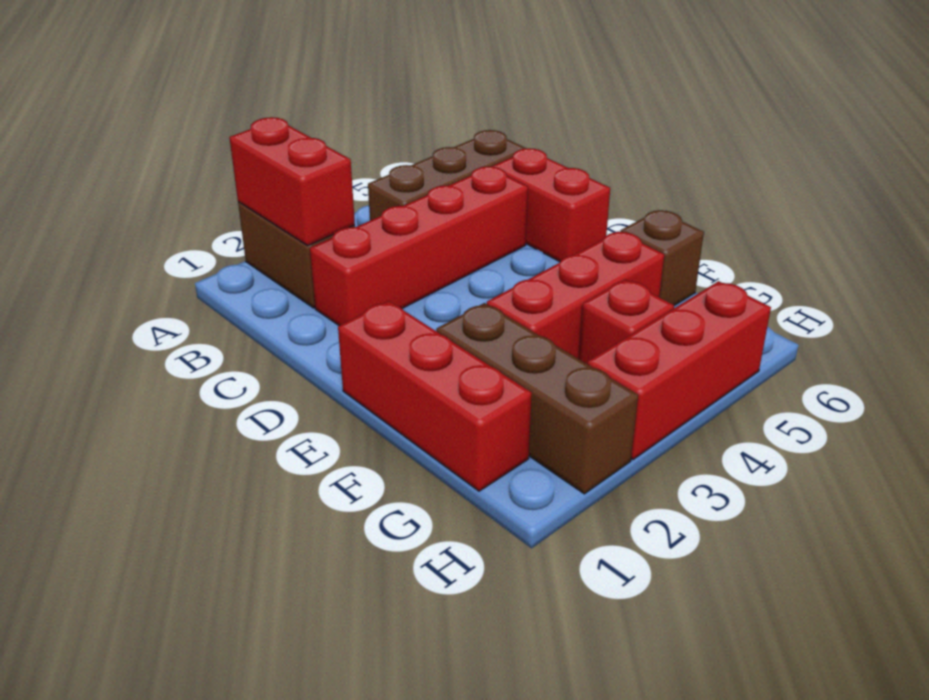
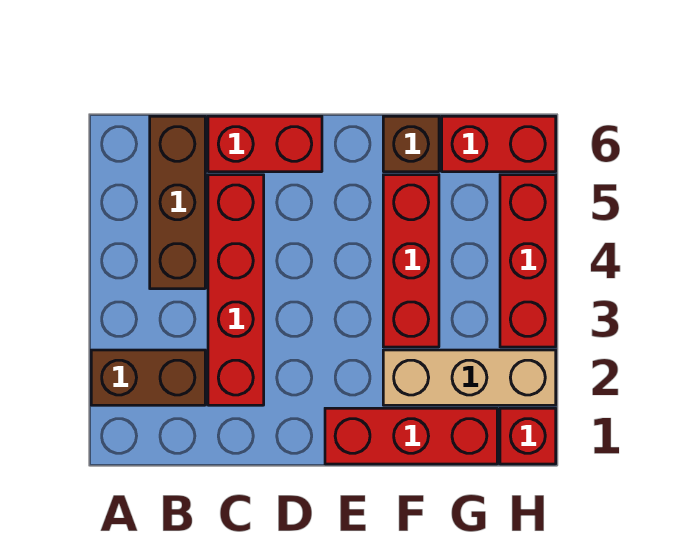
red brick A2:B2 level 2 -> red brick G6:H6 level 1
brown brick F2:H2 level 1 -> tan brick F2:H2 level 1
red brick G4 level 1 -> red brick H1 level 1

